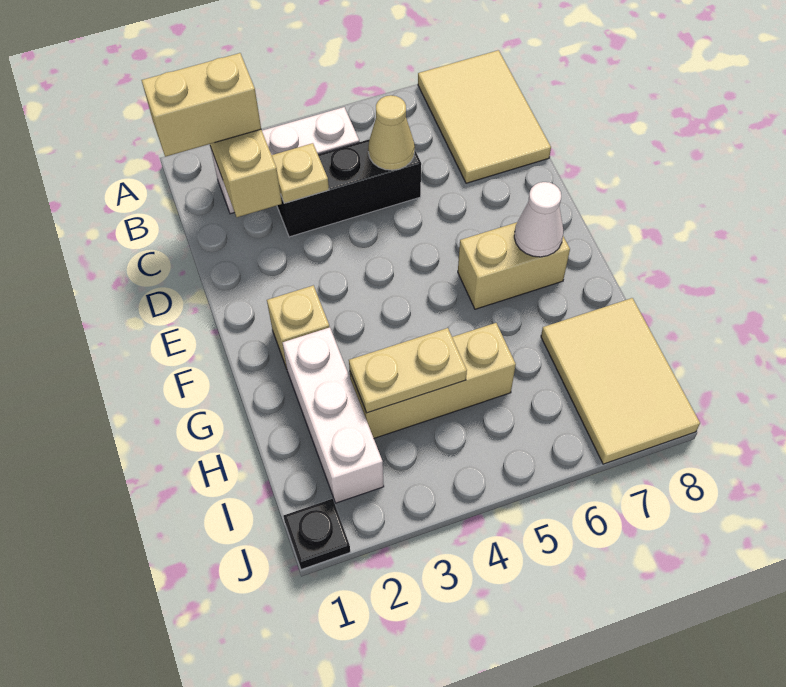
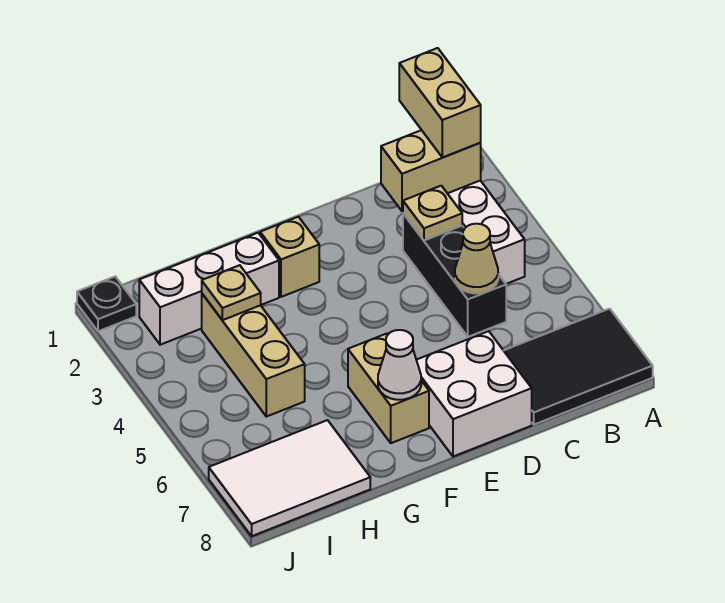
tan tile A7:C8 level 1 -> black tile A7:C8 level 1
none -> white brick D7:E8 level 1
tan plate H3:H4 level 2 -> tan plate H3 level 2
tan tile H7:J8 level 1 -> white tile H7:J8 level 1

